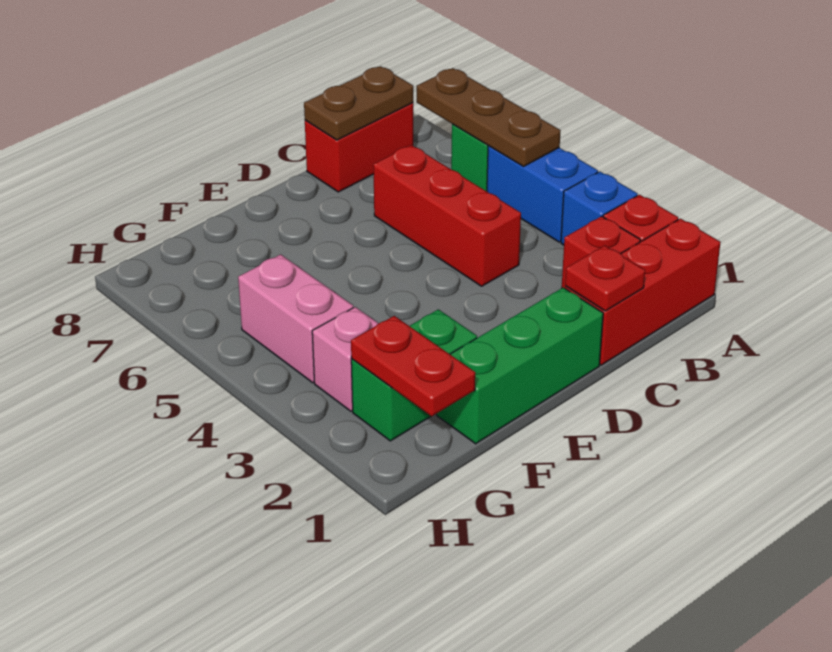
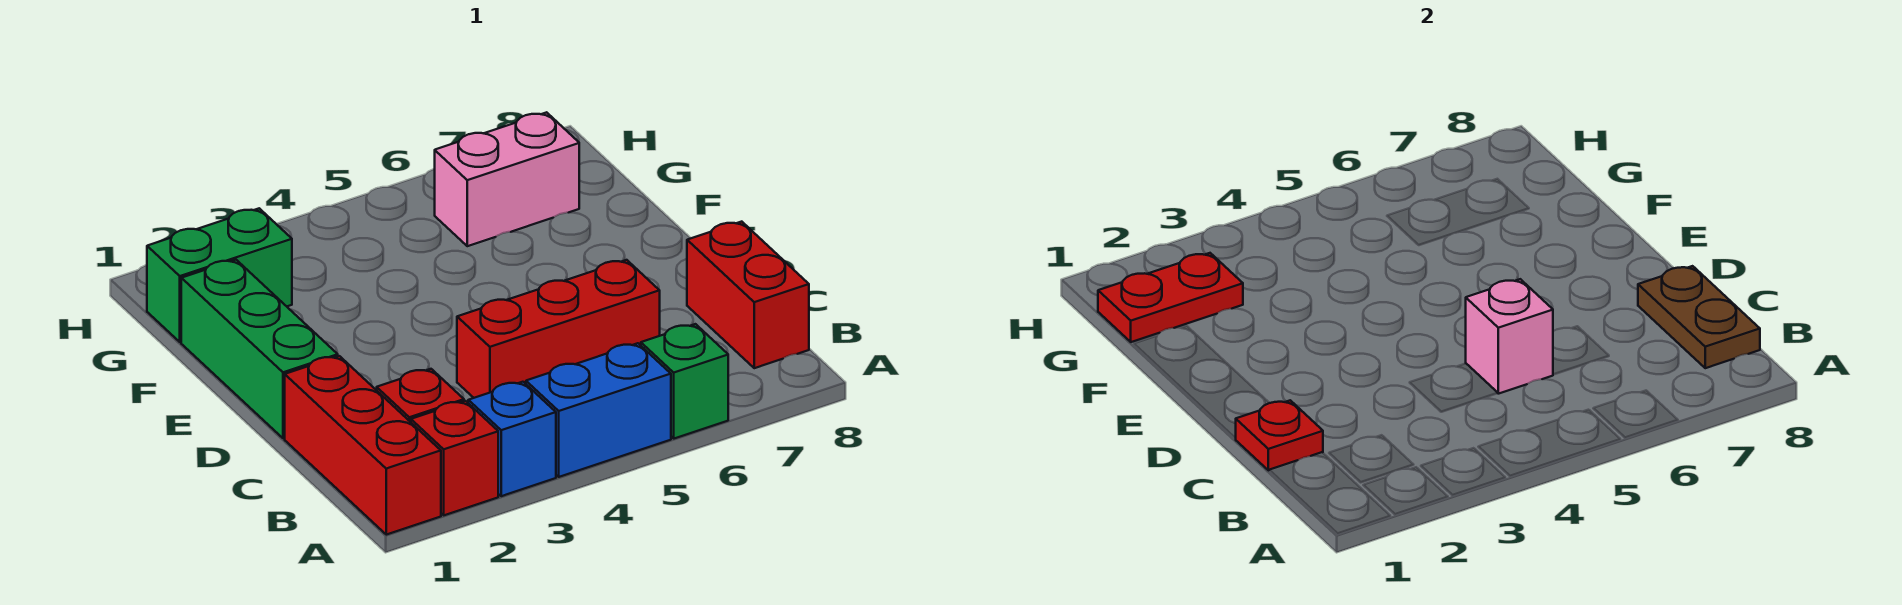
brown plate A5:A7 level 2 -> none
green brick F2:G2 level 1 -> green brick G1:G2 level 1
pink brick G3 level 1 -> pink brick C5 level 2
pink brick G4:G5 level 1 -> pink brick G6:G7 level 1

